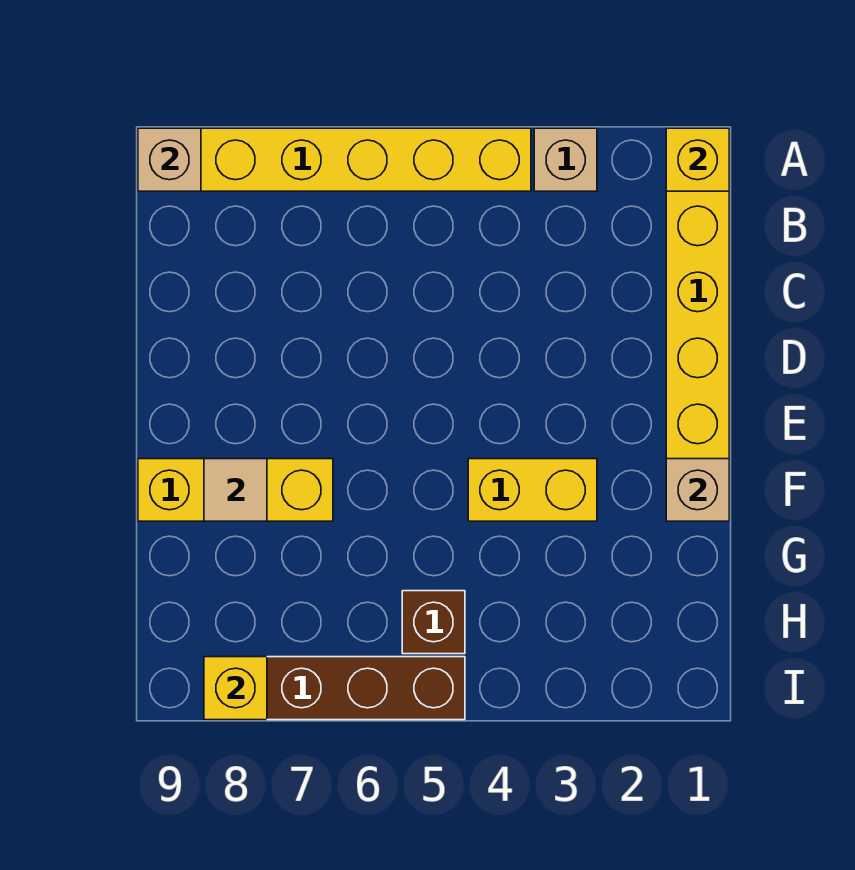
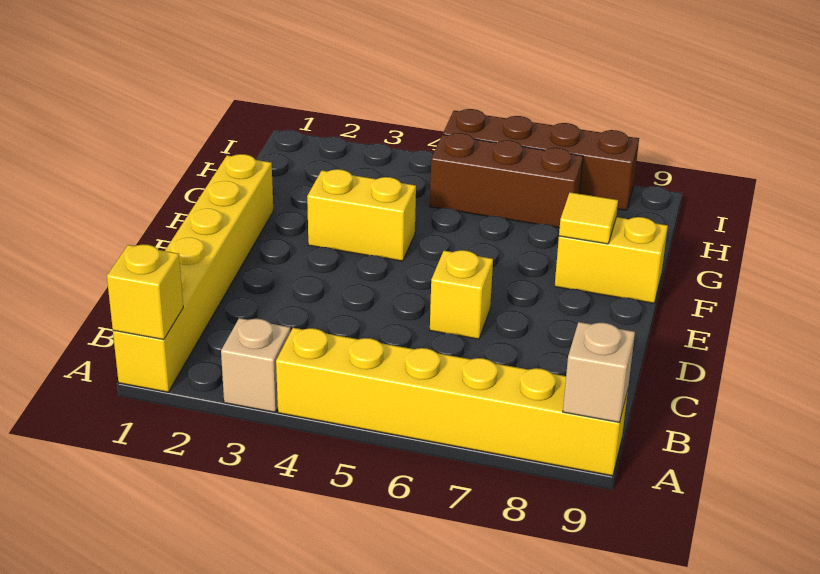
tan brick F1 level 2 -> none
yellow brick F7:F9 level 1 -> yellow brick F8:F9 level 1
tan tile F8 level 2 -> yellow tile F8 level 2
brown brick H5 level 1 -> brown brick H5:H7 level 1
yellow brick I8 level 2 -> yellow brick D6 level 1

